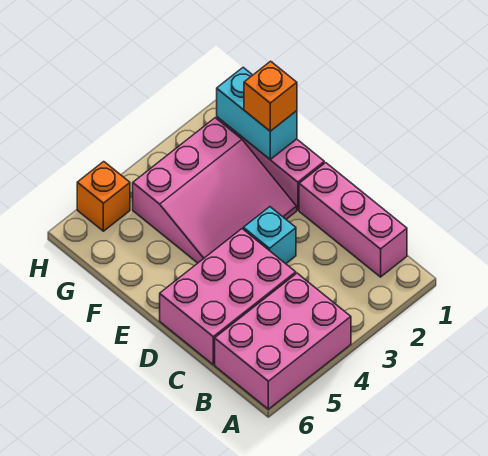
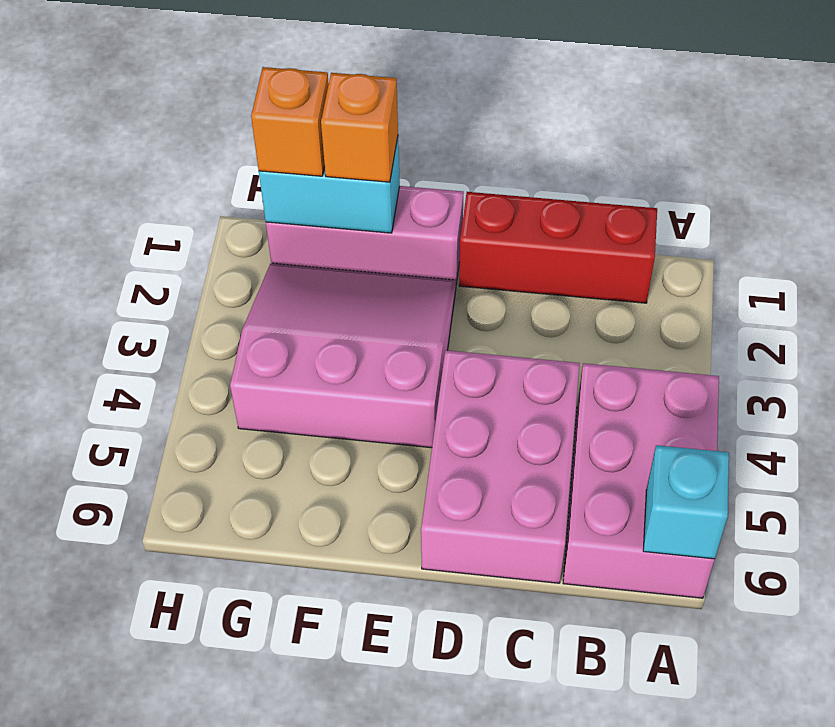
pink brick B1:D1 level 1 -> red brick B1:D1 level 1
cyan brick D3 level 1 -> cyan brick A6 level 2
pink slope E2:G4 level 1 top G -> pink slope E2:G4 level 1 top 4
orange brick H5 level 1 -> orange brick G1 level 3

